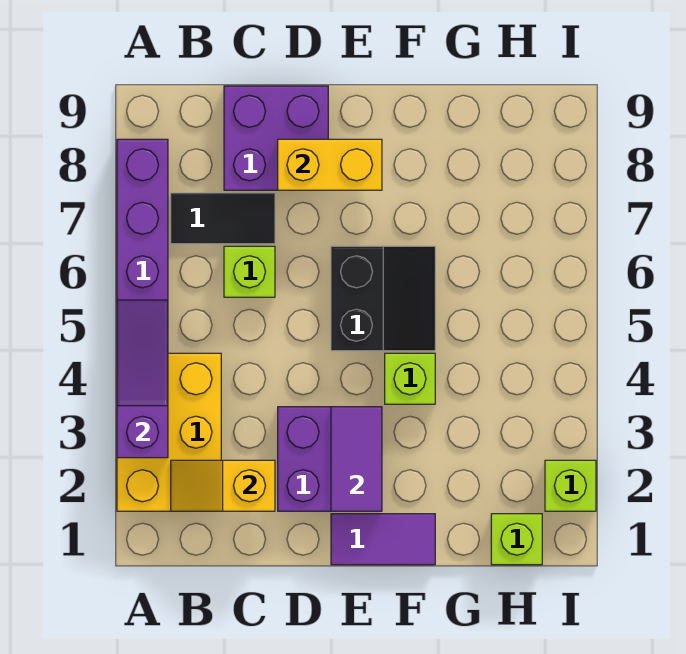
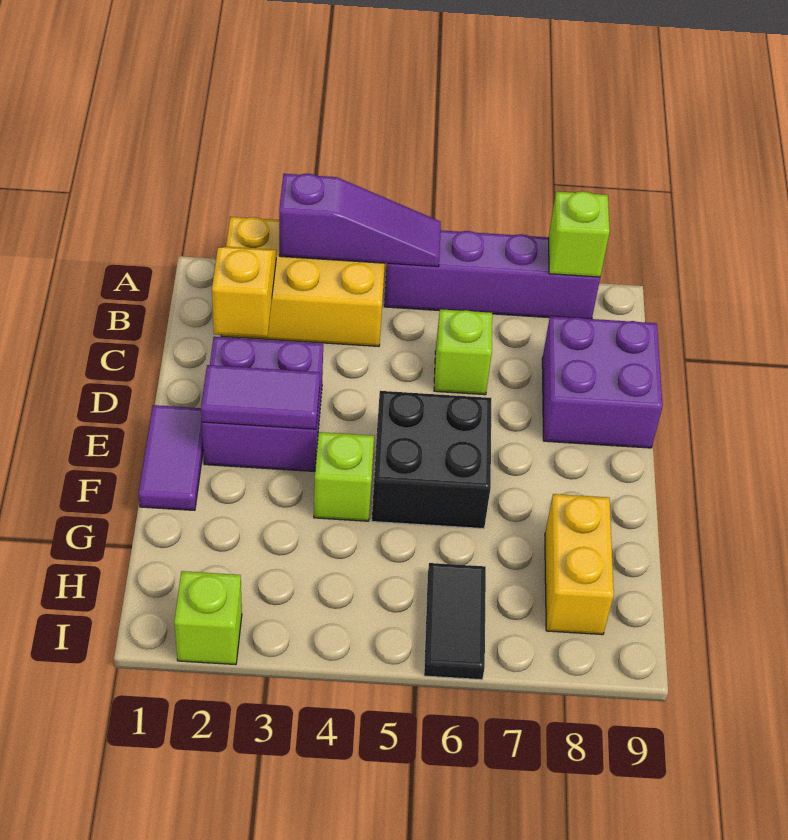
black tile B7:C7 level 1 -> black tile H6:I6 level 1
yellow brick D8:E8 level 2 -> yellow brick G8:H8 level 1
black slope E5:F6 level 1 top E -> black brick E5:F6 level 1
lime brick H1 level 1 -> lime brick A8 level 2

